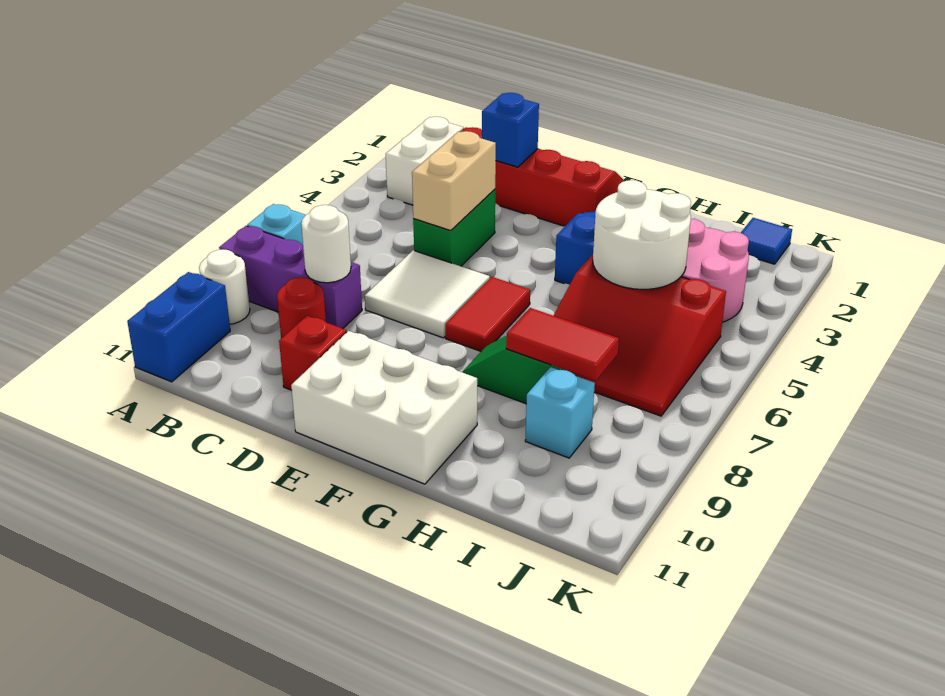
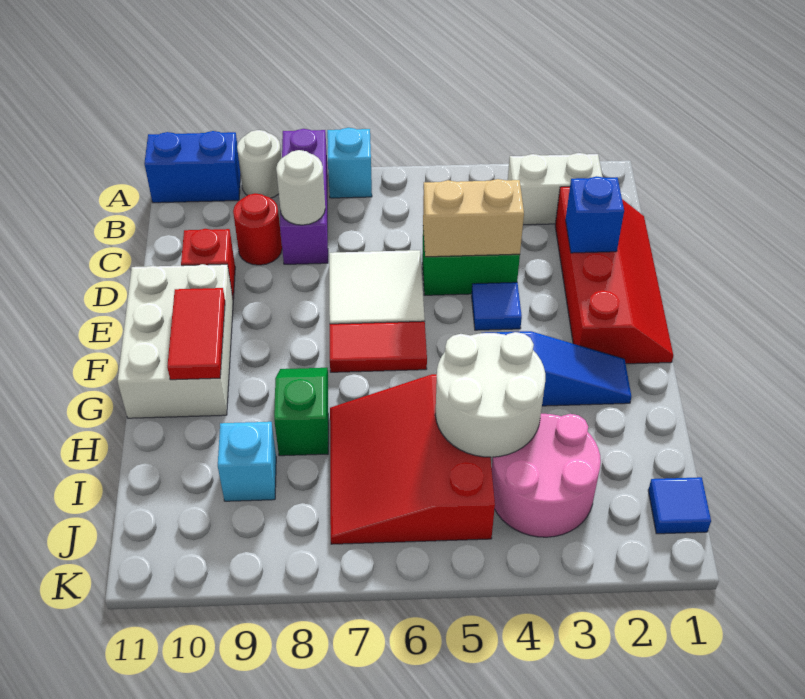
none -> blue tile E4 level 1
red tile H8:I8 level 2 -> red tile F10:G10 level 2

